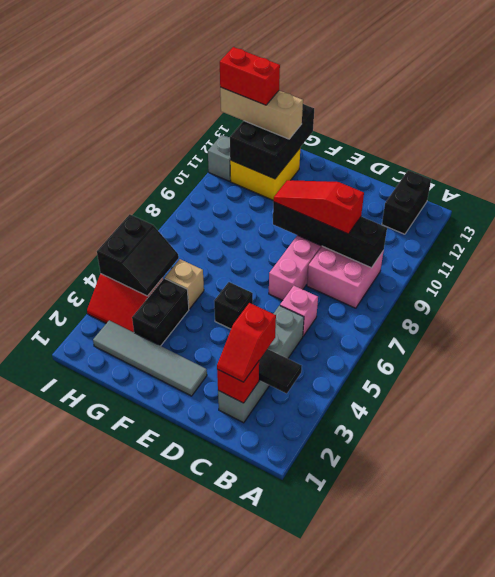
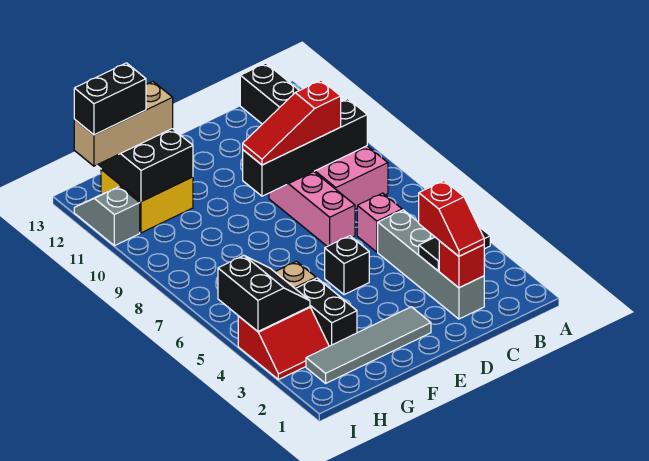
red brick H12:I12 level 4 -> black brick H12:I12 level 4

